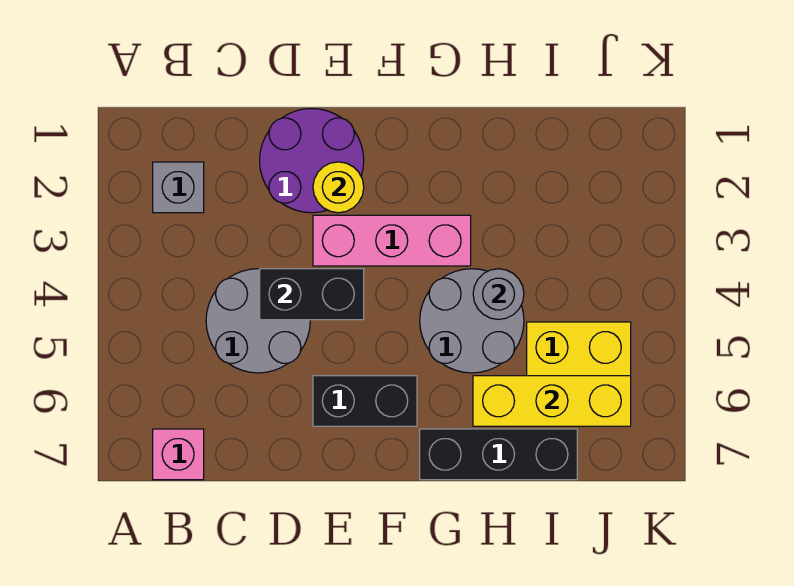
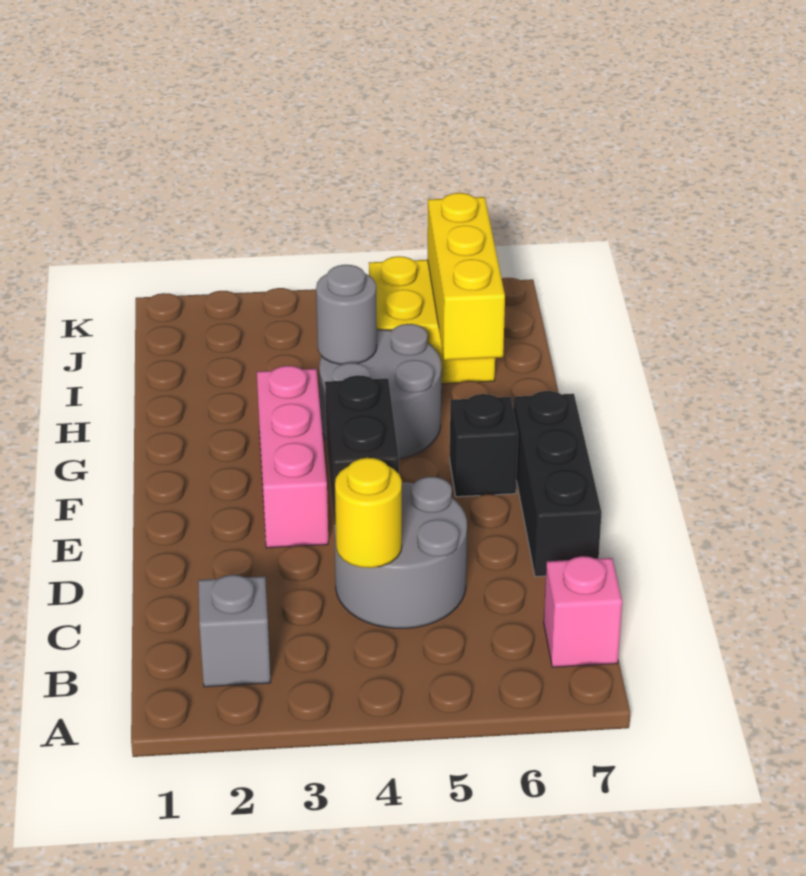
purple round brick D1:E2 level 1 -> none
yellow round brick E2 level 2 -> yellow round brick C4 level 2
black brick E6:F6 level 1 -> black brick F6 level 1
black brick G7:I7 level 1 -> black brick D7:F7 level 1

